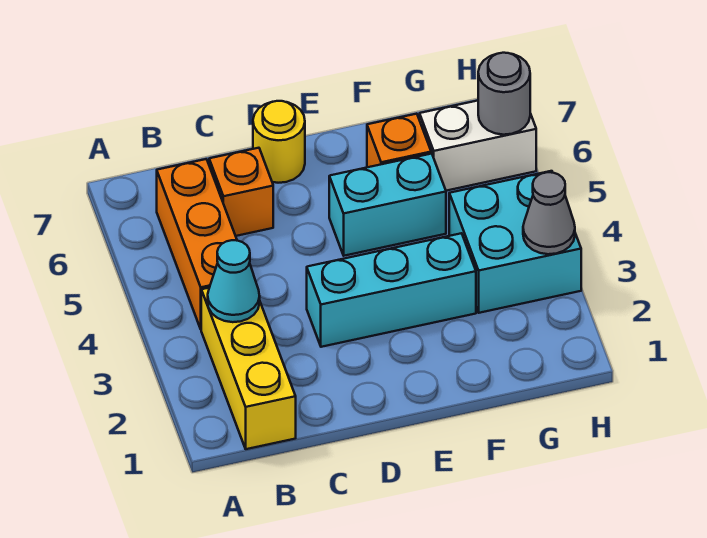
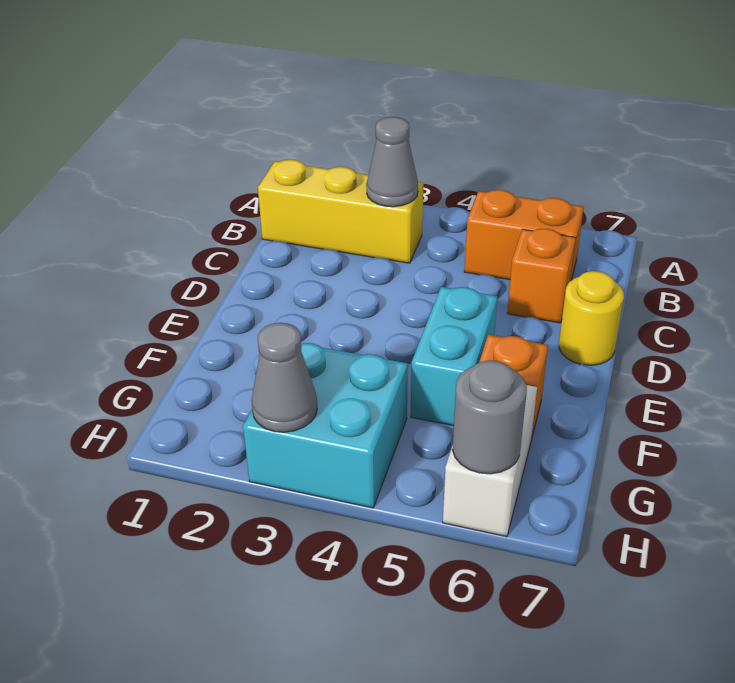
cyan cone B3 level 2 -> grey cone B3 level 2
orange brick B4:B6 level 1 -> orange brick B5:B6 level 1
cyan brick D3:F3 level 1 -> none

